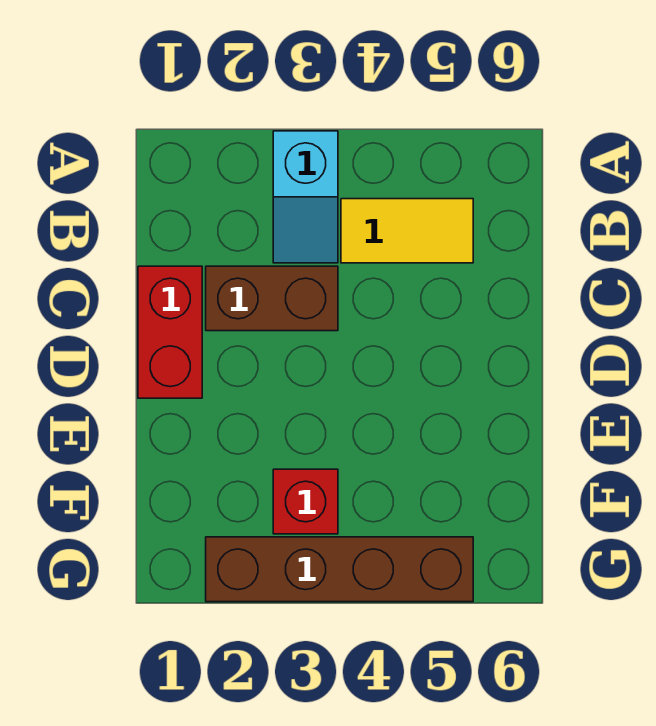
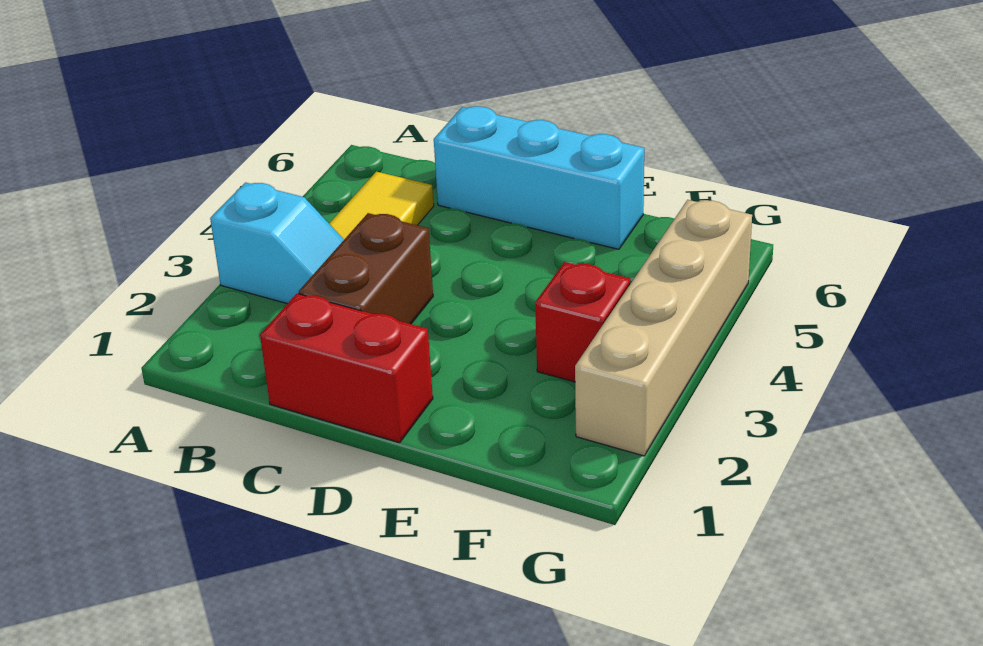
none -> cyan brick C6:E6 level 1
brown brick G2:G5 level 1 -> tan brick G2:G5 level 1

